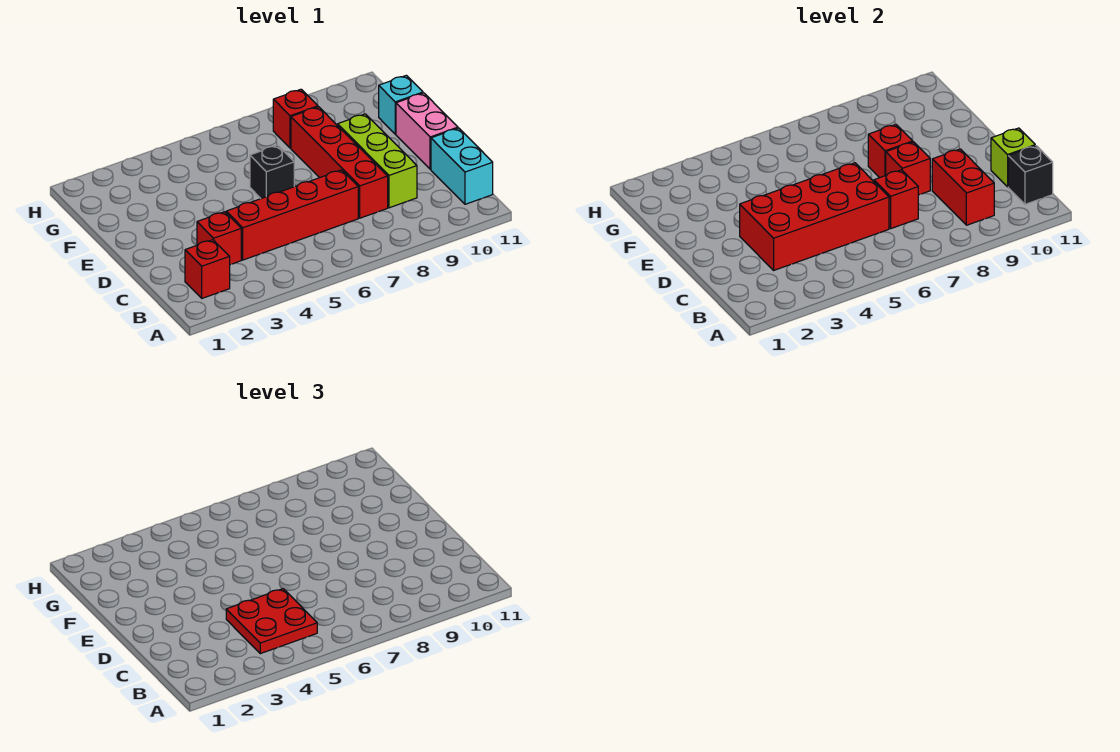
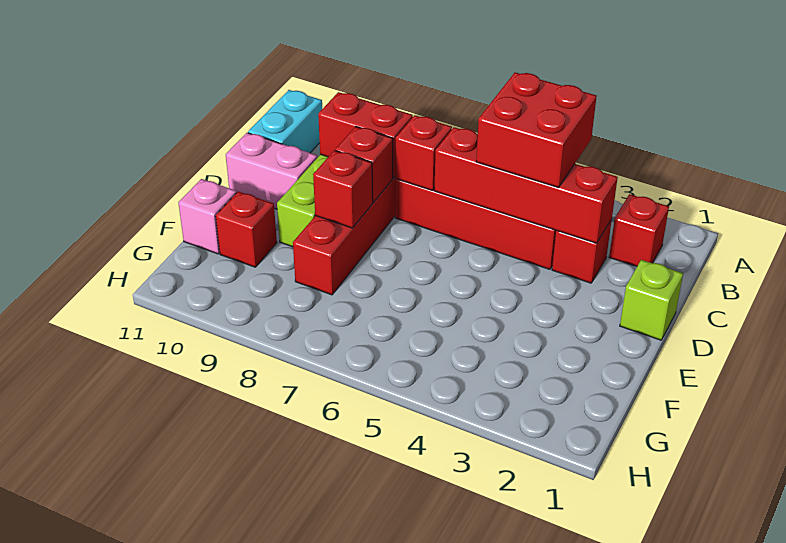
red plate B4:C5 level 3 -> red brick B4:C5 level 3
red brick B9:C9 level 2 -> red brick C8:C9 level 2
black brick B11 level 2 -> none
red brick C3:D6 level 2 -> red brick C3:C6 level 2
lime brick C11 level 2 -> lime brick D1 level 1
pink brick D11:E11 level 1 -> pink brick D10:D11 level 1
black brick E6 level 1 -> none
cyan brick F11 level 1 -> pink brick F11 level 1
red brick G8 level 1 -> red brick F10 level 1

